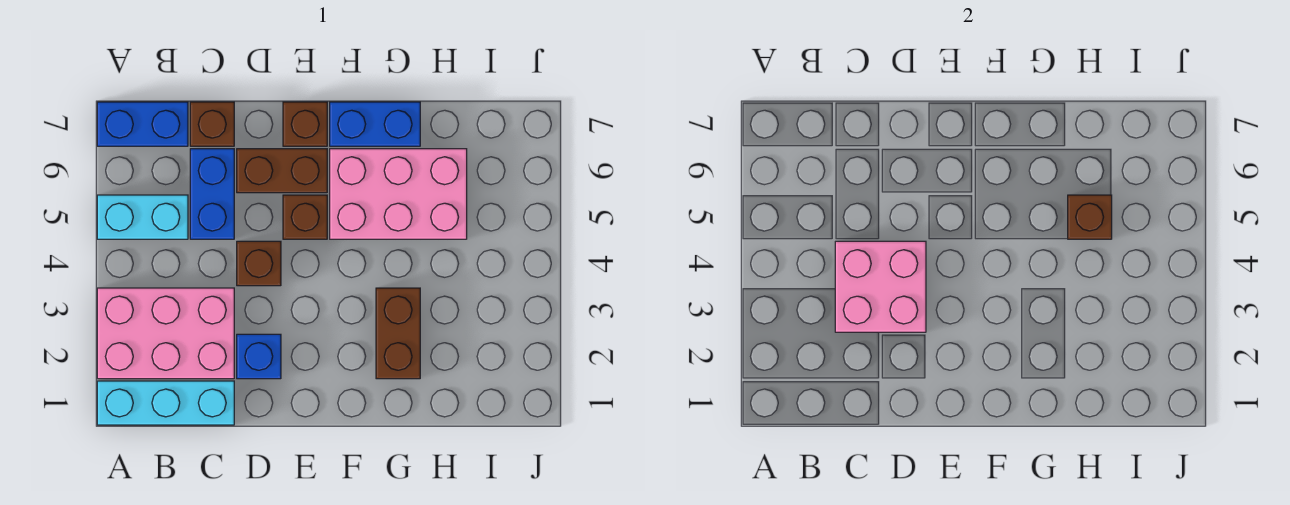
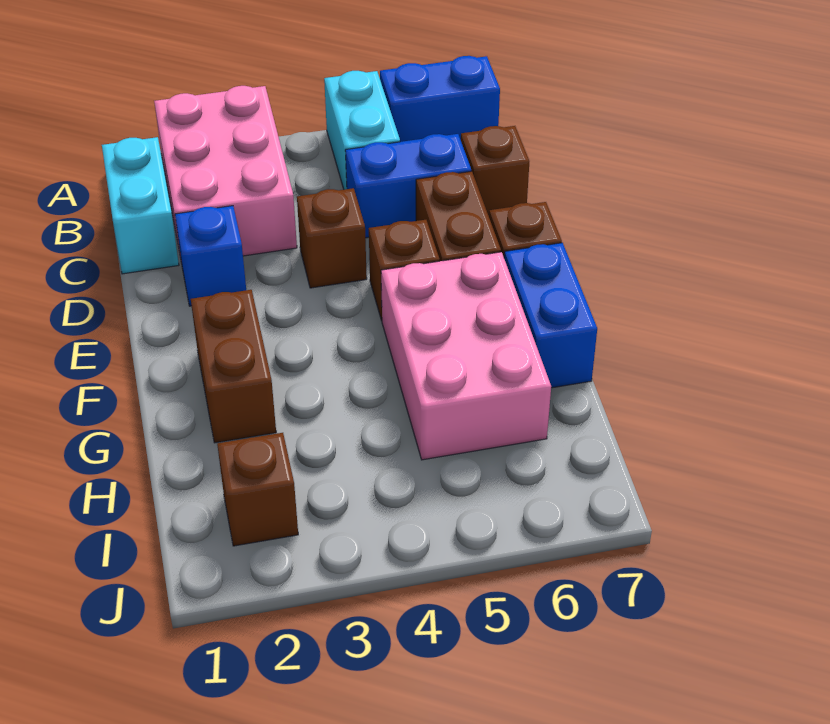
cyan brick A1:C1 level 1 -> cyan brick B1:C1 level 1
blue brick A7:B7 level 1 -> blue brick A6:A7 level 1
pink brick C3:D4 level 2 -> none
brown brick G2:G3 level 1 -> brown brick F2:G2 level 1
brown brick H5 level 2 -> brown brick I2 level 1

